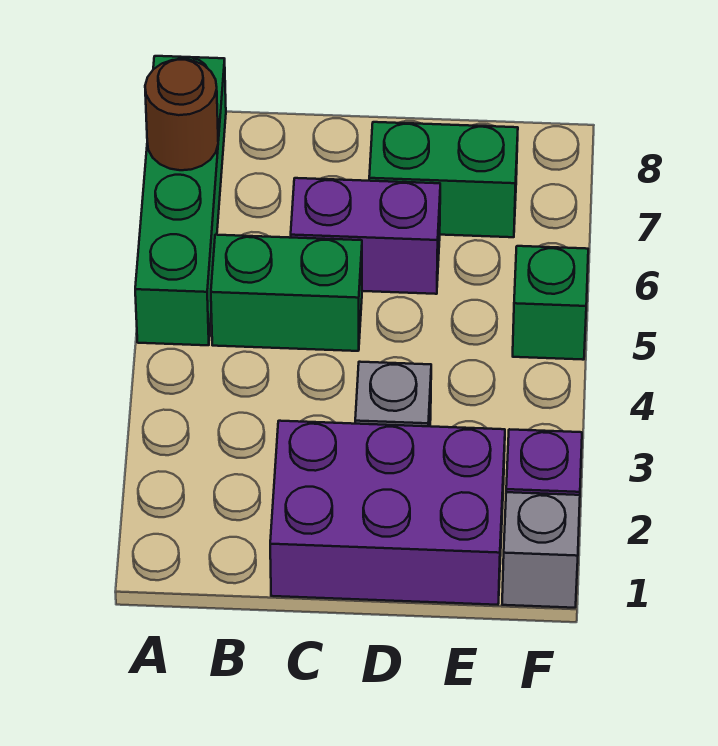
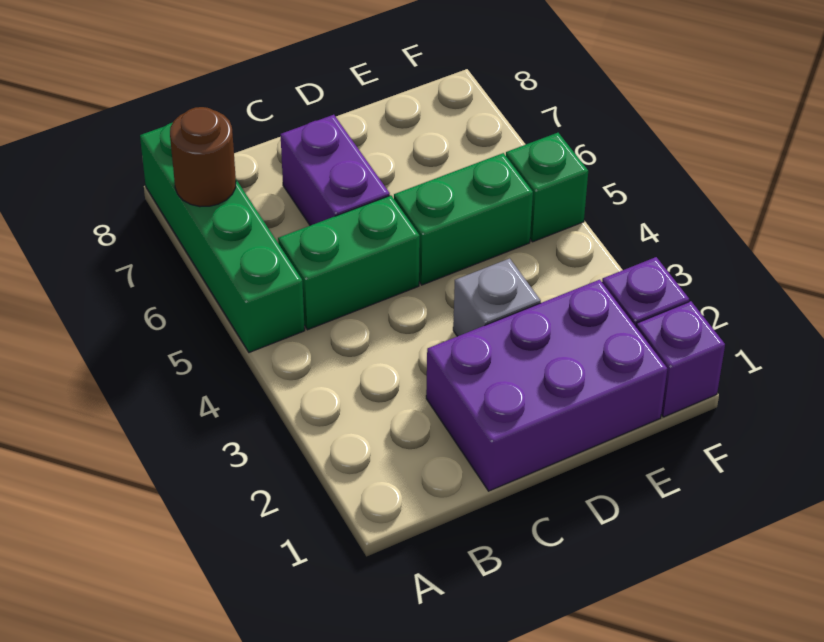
purple brick C6:D6 level 1 -> purple brick C6:C7 level 1
green brick D7:E7 level 1 -> green brick D5:E5 level 1
grey brick F1 level 1 -> purple brick F1 level 1

